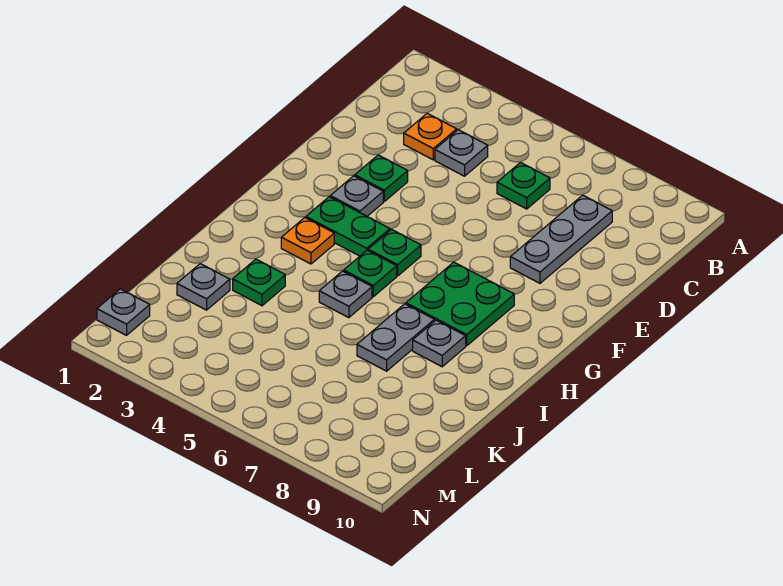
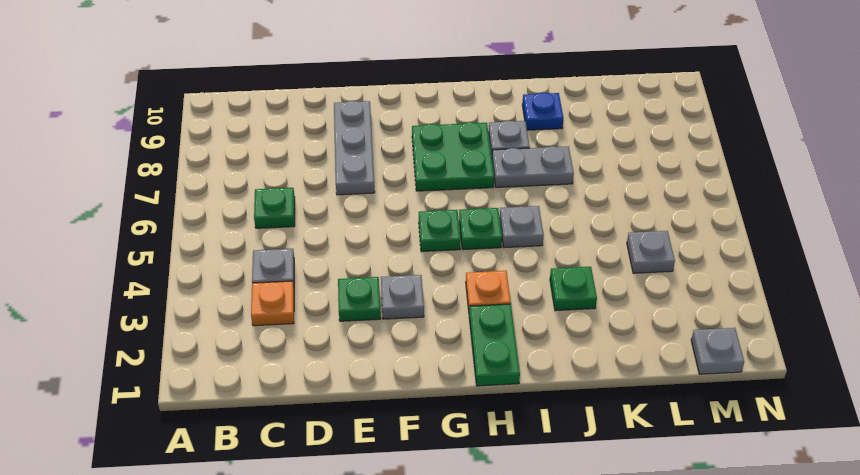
grey plate C8:E8 level 1 -> grey plate E7:E9 level 1
green plate G3:G4 level 1 -> green plate H1:H2 level 1
none -> blue plate J9 level 1
grey plate K2 level 1 -> grey plate L4 level 1

